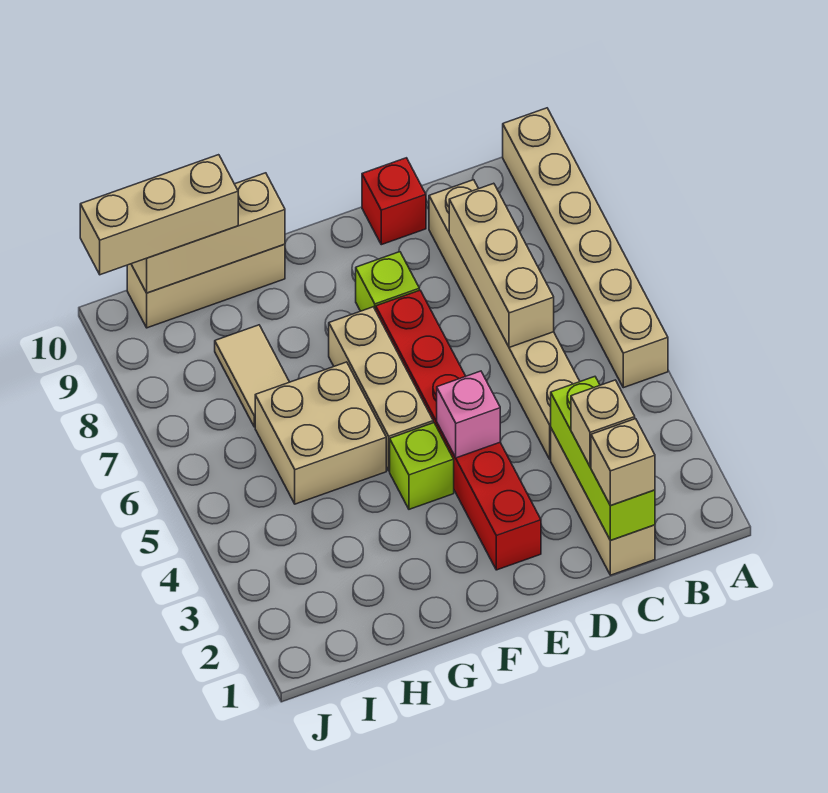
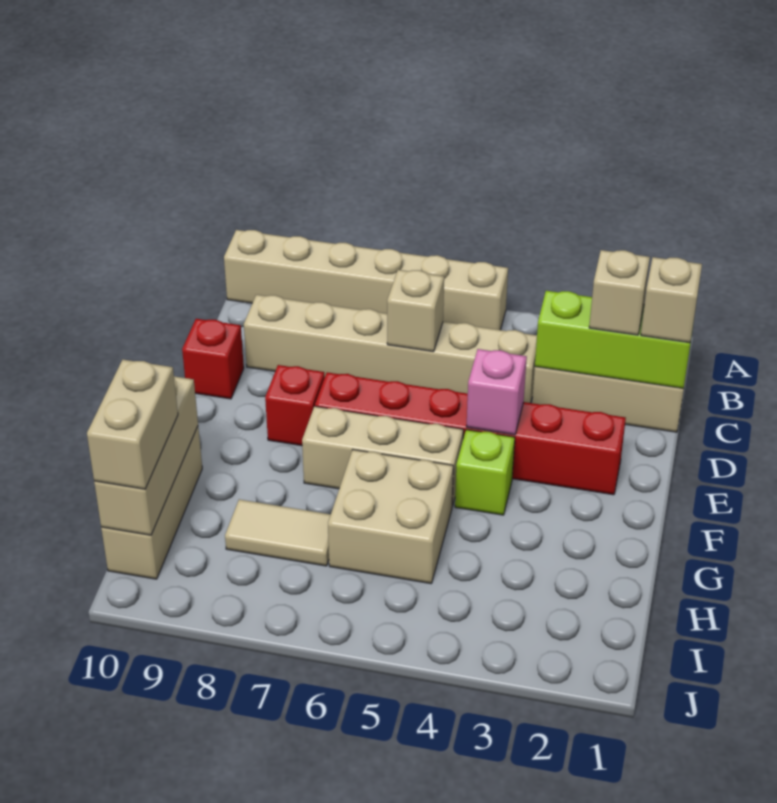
tan brick C6:C8 level 2 -> tan brick C6 level 2
lime brick E8 level 1 -> red brick E8 level 1
tan brick H10:J10 level 3 -> tan brick H10:I10 level 3

